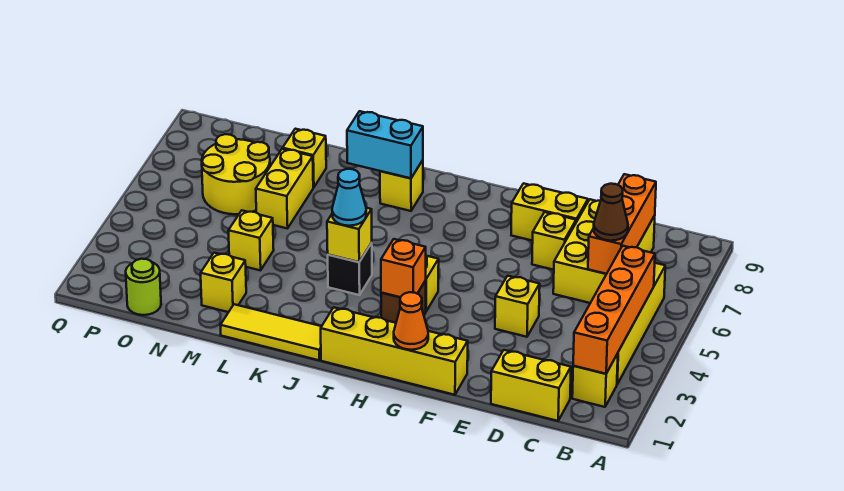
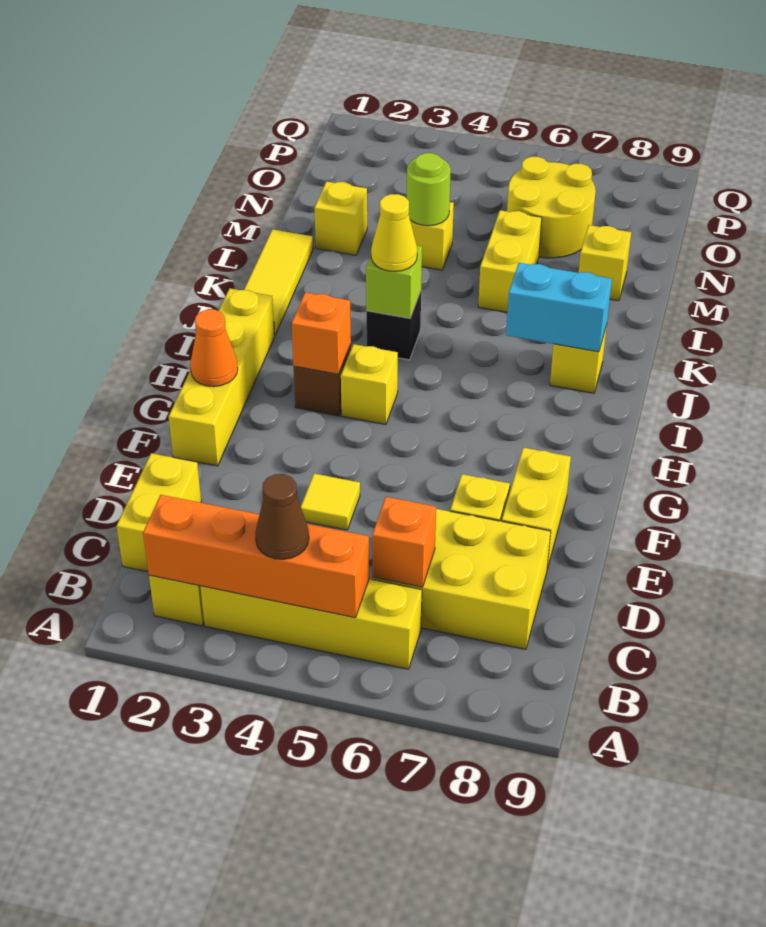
orange brick C6:C8 level 2 -> orange brick C6 level 2
brown cone C6 level 3 -> brown cone B4 level 3
yellow brick E4 level 1 -> yellow tile E4 level 1
yellow brick J4 level 2 -> lime brick J4 level 2
cyan cone J4 level 3 -> yellow cone J4 level 3
cyan brick J8:K8 level 2 -> cyan brick J7:J8 level 2
yellow brick M6:M7 level 1 -> yellow brick L6:M6 level 1
lime round brick O1 level 1 -> lime round brick M4 level 2

